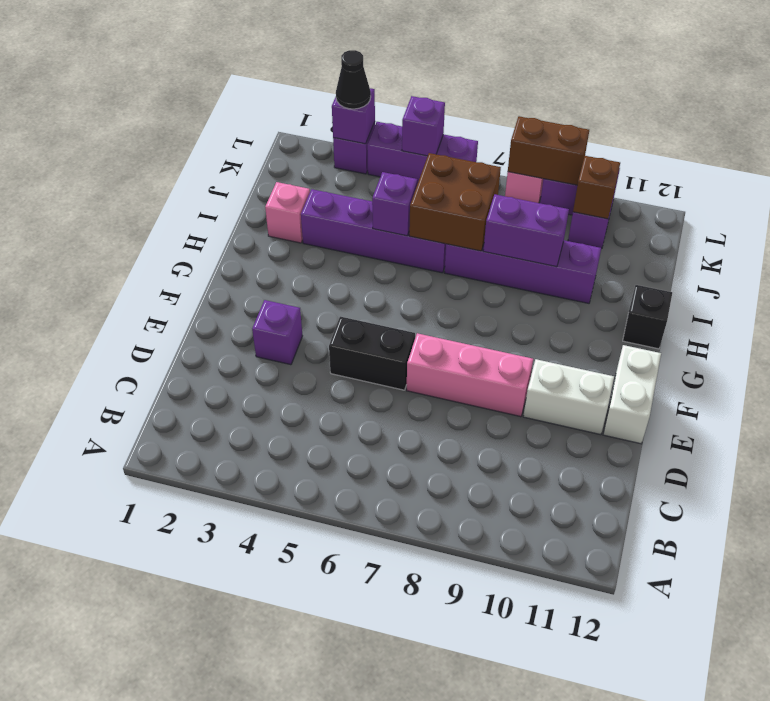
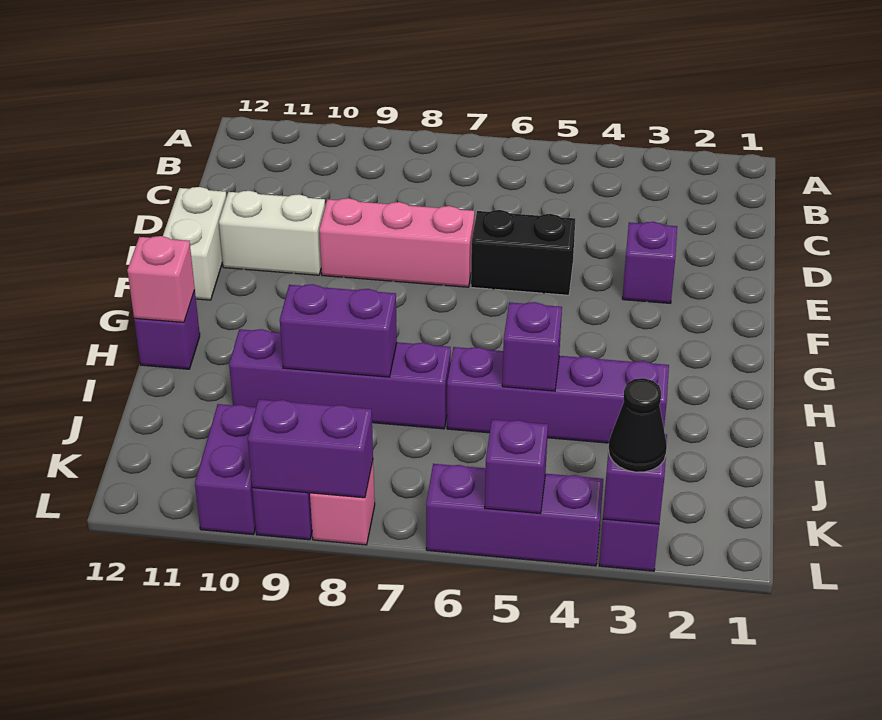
black brick H12 level 1 -> purple brick H12 level 1
pink brick I2 level 1 -> pink brick H12 level 2
brown brick I6:J7 level 2 -> none
brown brick K10 level 2 -> none
brown brick L8:L9 level 2 -> purple brick L8:L9 level 2

